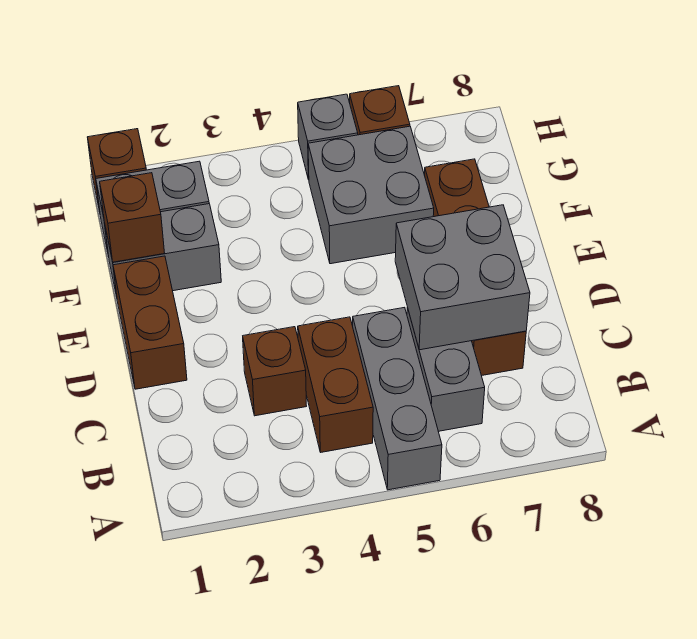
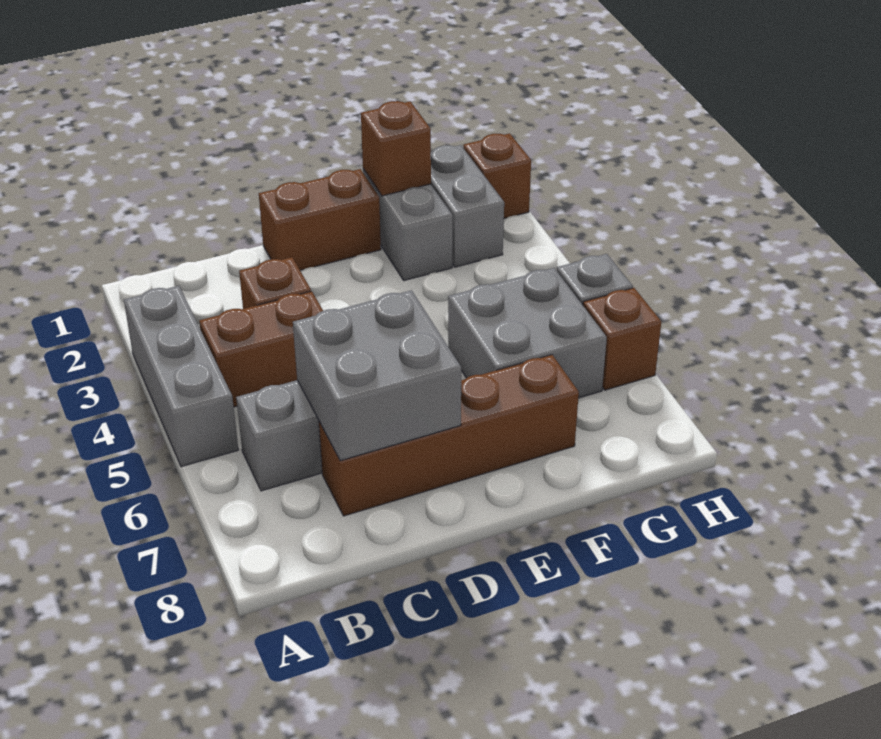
grey brick A5:C5 level 1 -> grey brick A3:A5 level 1

